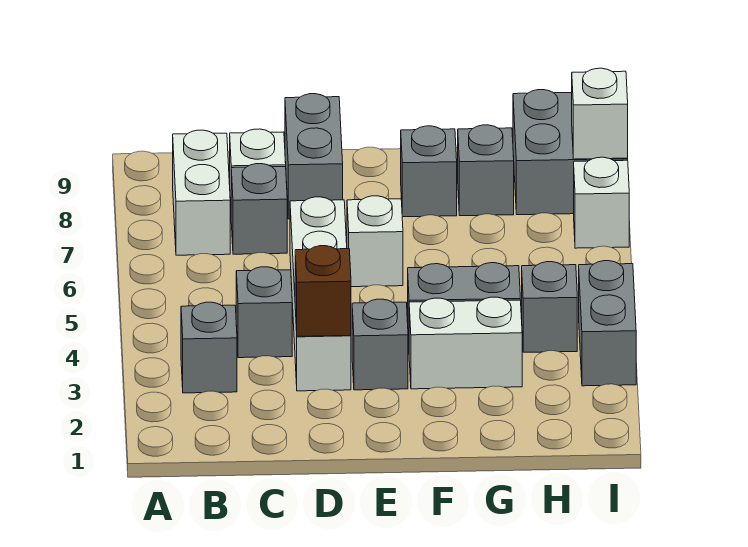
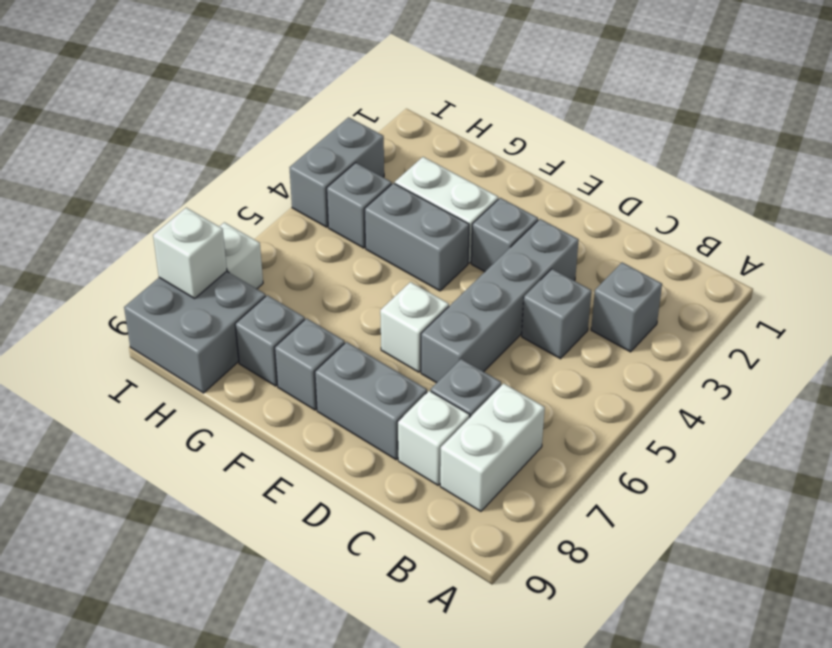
white brick D3:D6 level 1 -> grey brick D3:D6 level 1
brown brick D3 level 2 -> none
grey brick D8:D9 level 1 -> grey brick D8:E8 level 1

